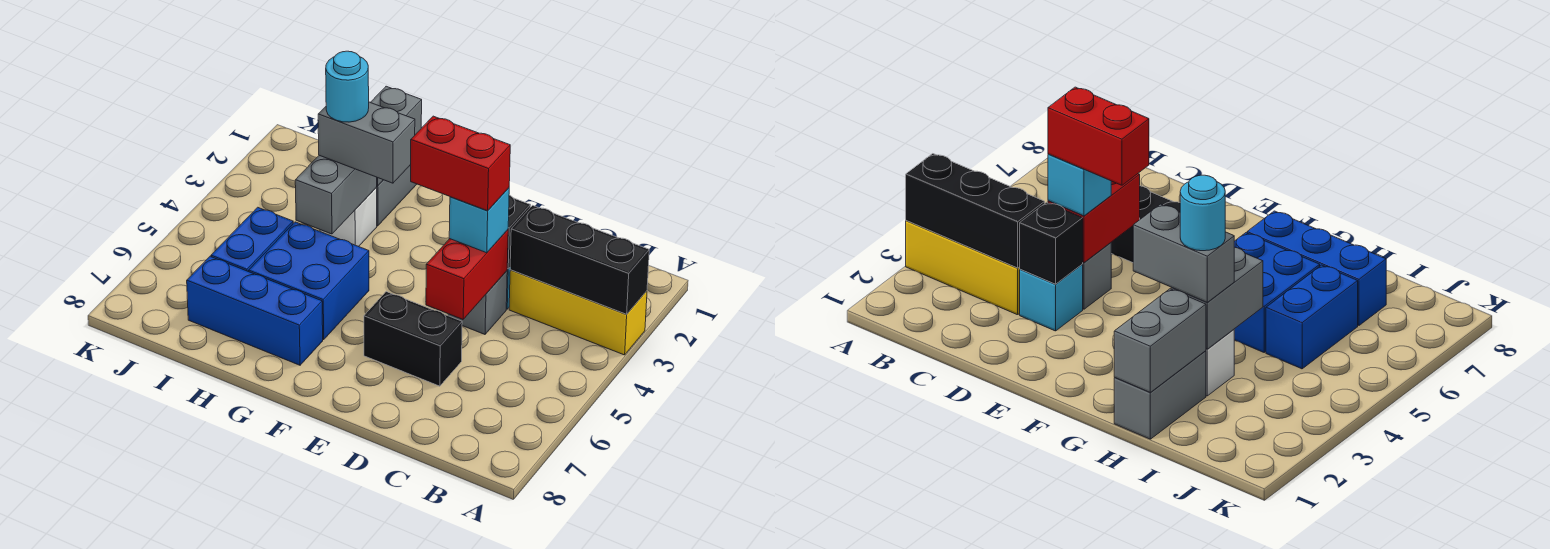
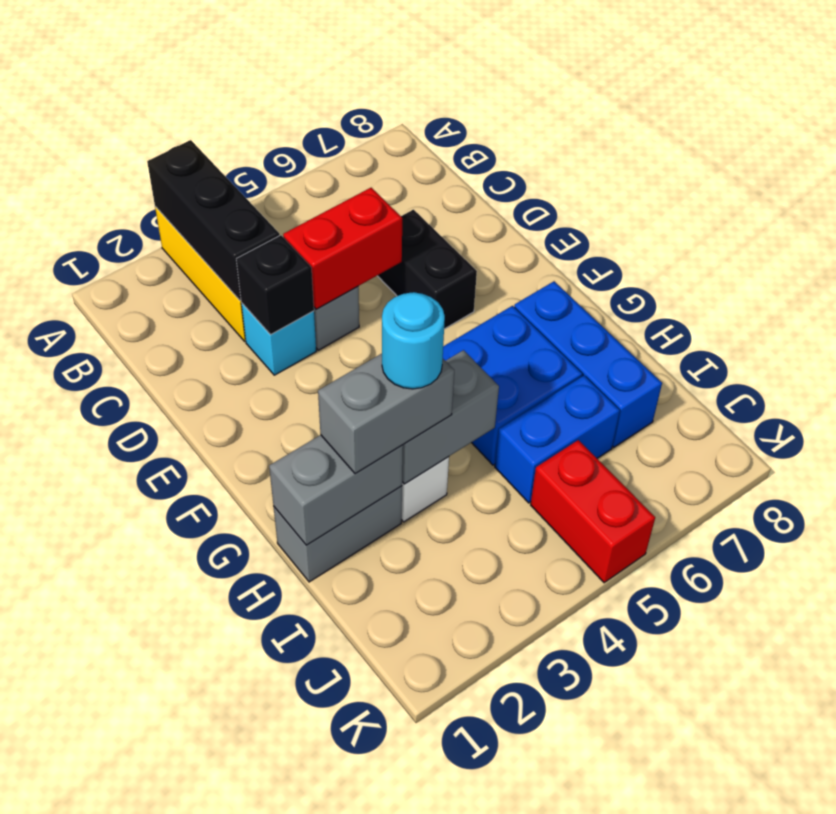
cyan brick D4 level 3 -> none
red brick D4:E4 level 4 -> red brick J5:K5 level 1
grey brick G3:H3 level 3 -> grey brick H2:H3 level 3

